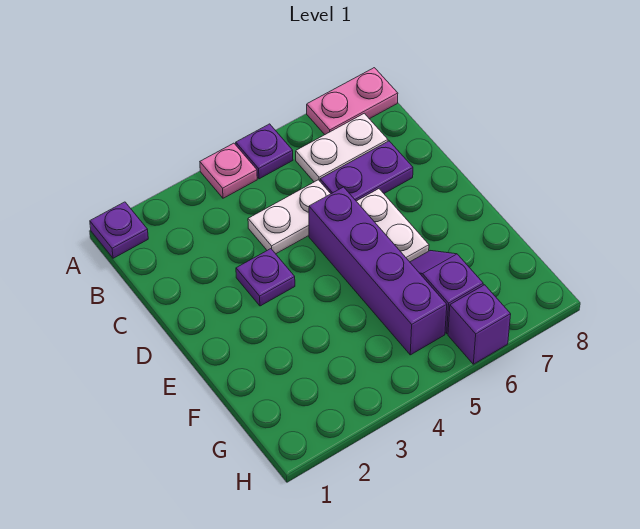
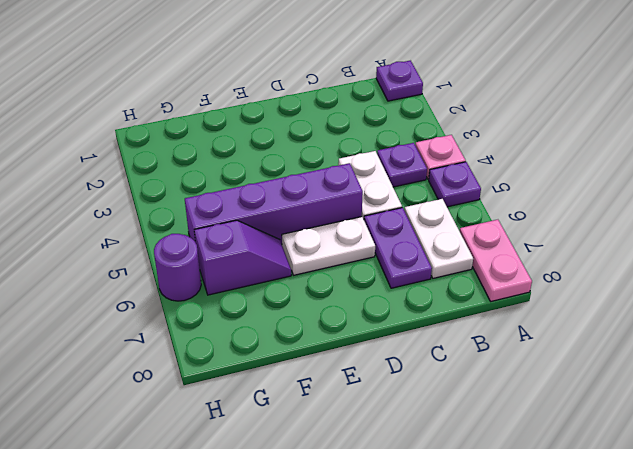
purple plate D3 level 1 -> purple plate B4 level 1
purple brick H6 level 1 -> purple round brick H6 level 1

